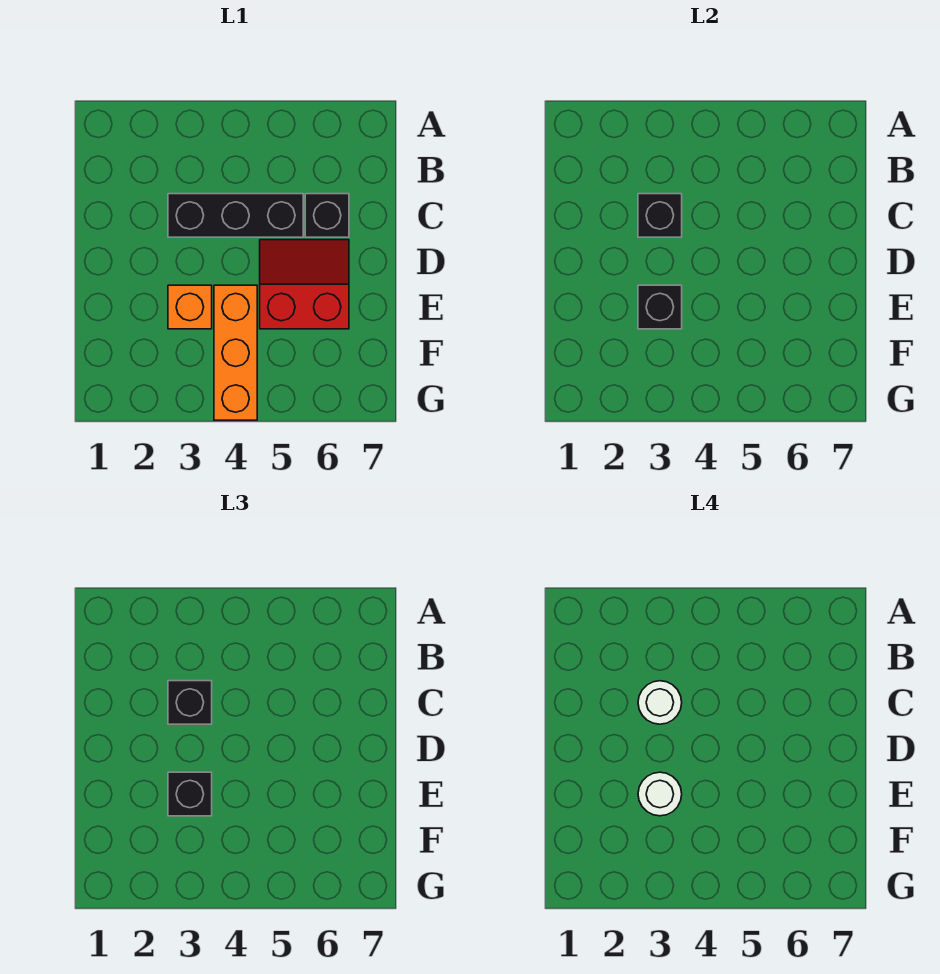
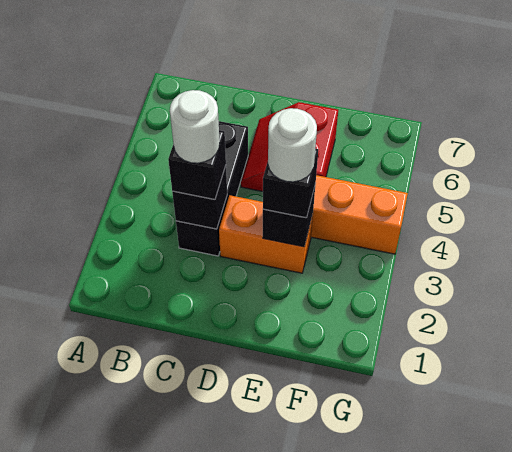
black brick C6 level 1 -> none
orange brick E3 level 1 -> orange brick D3:E3 level 1

